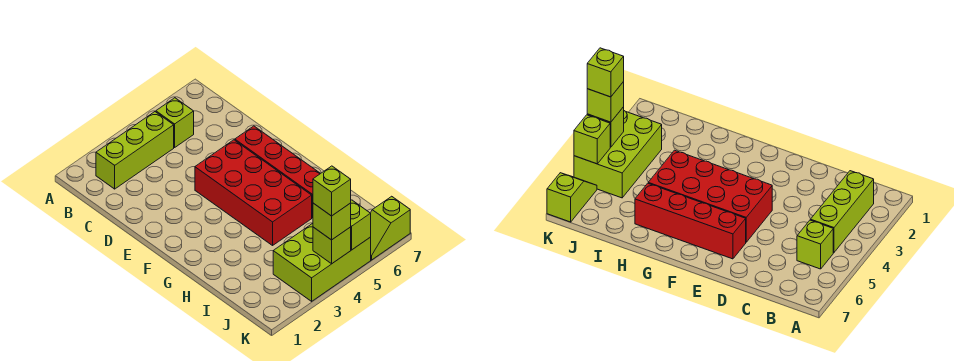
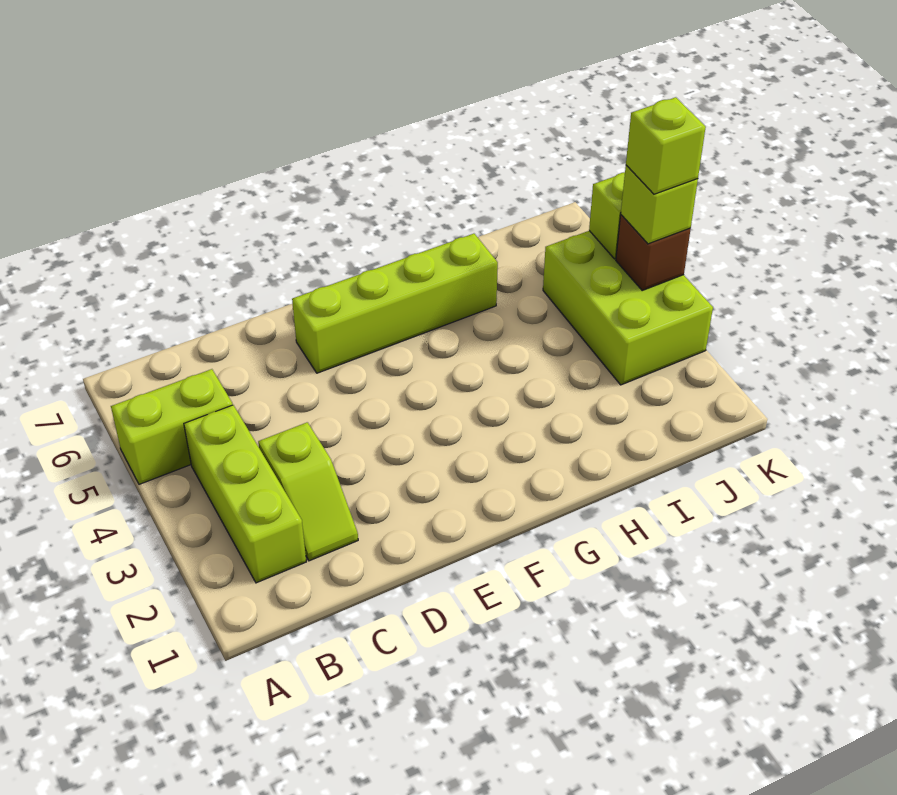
lime brick B5 level 1 -> lime brick A5:B5 level 1
red brick E4:H5 level 1 -> none
red brick E6:H6 level 1 -> lime brick E6:H6 level 1
lime brick K4 level 2 -> brown brick K4 level 2
lime slope K6:K7 level 1 top 7 -> lime slope C2:C3 level 1 top 3

